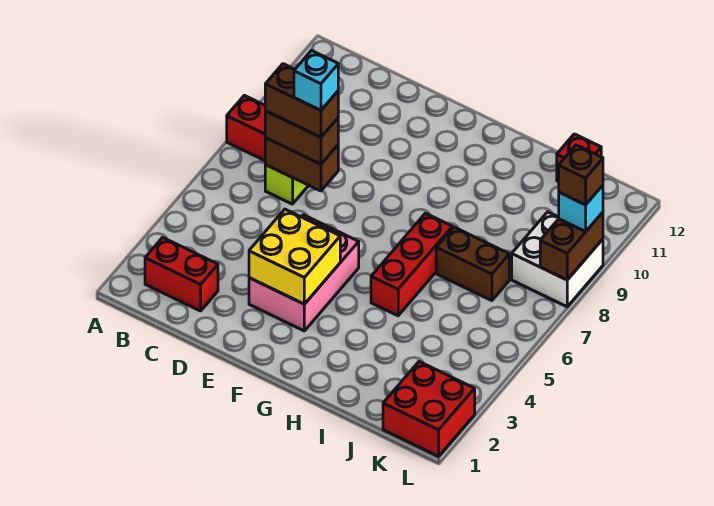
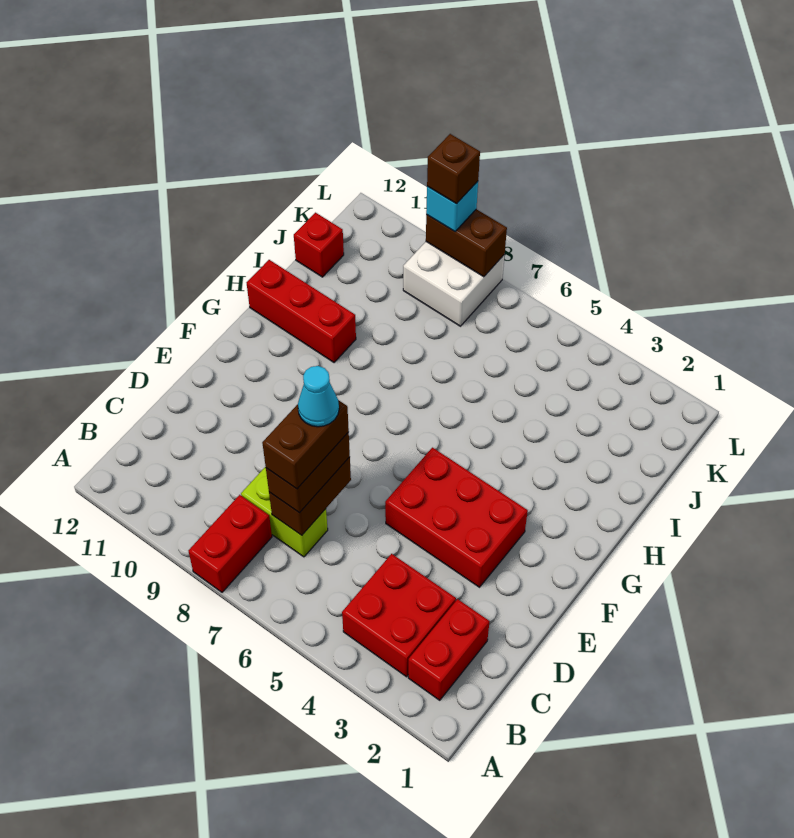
cyan brick D7 level 5 -> cyan cone D7 level 5
pink brick E3:F5 level 1 -> red brick E3:F5 level 1
yellow brick E3:F4 level 2 -> none
red brick H5:H7 level 1 -> red brick H10:H12 level 1
brown brick I7:J7 level 1 -> none
red brick K1:L2 level 1 -> red brick B3:C4 level 1

